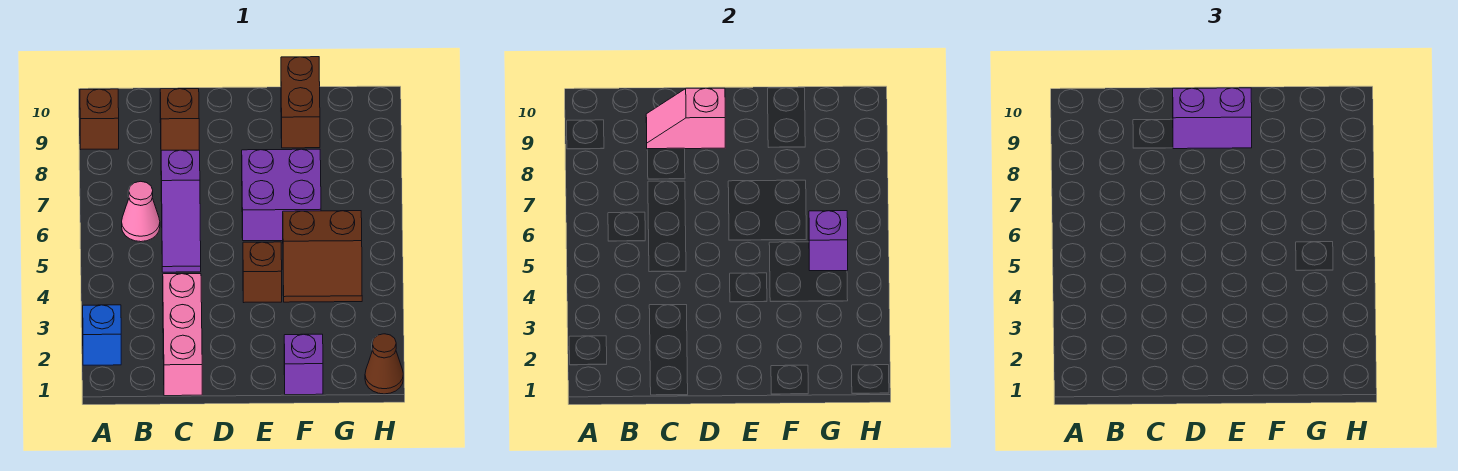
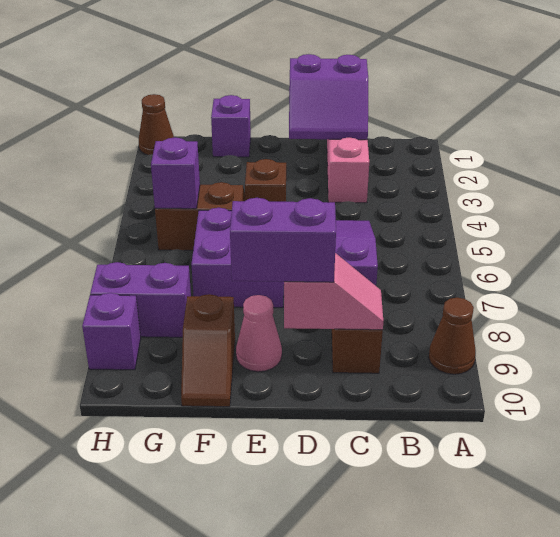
blue brick A2 level 1 -> none
brown brick A9 level 1 -> brown cone A9 level 1
pink cone B6 level 1 -> pink cone E9 level 1
none -> purple slope C1:D2 level 2 top 1
brown brick F9:F10 level 1 -> brown slope F9:F10 level 1 top 9
none -> purple brick G8:H8 level 1
none -> purple brick H9 level 1

